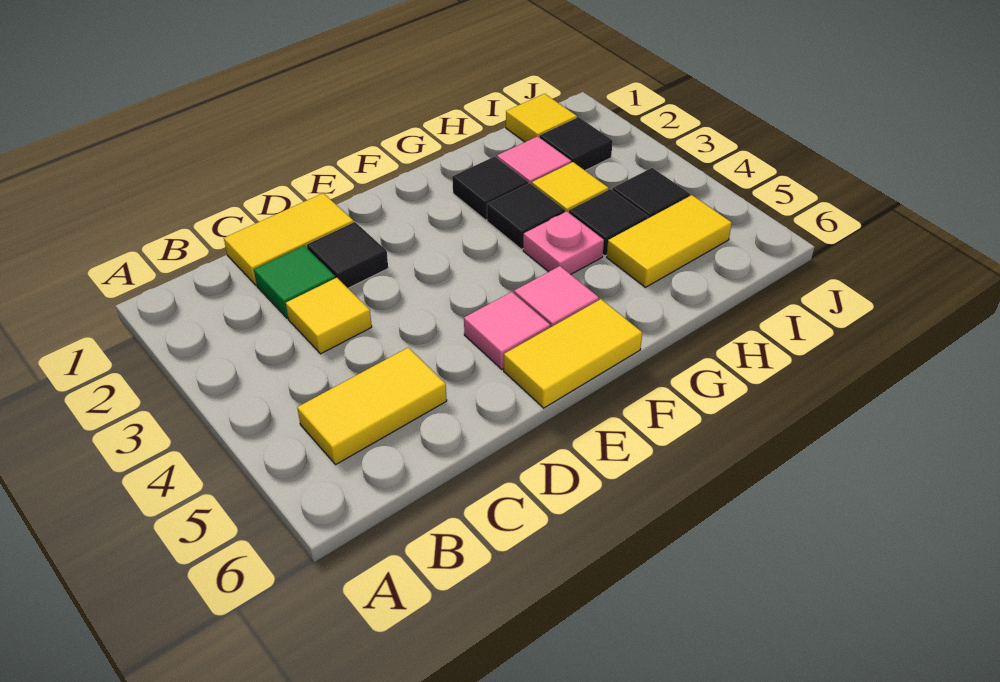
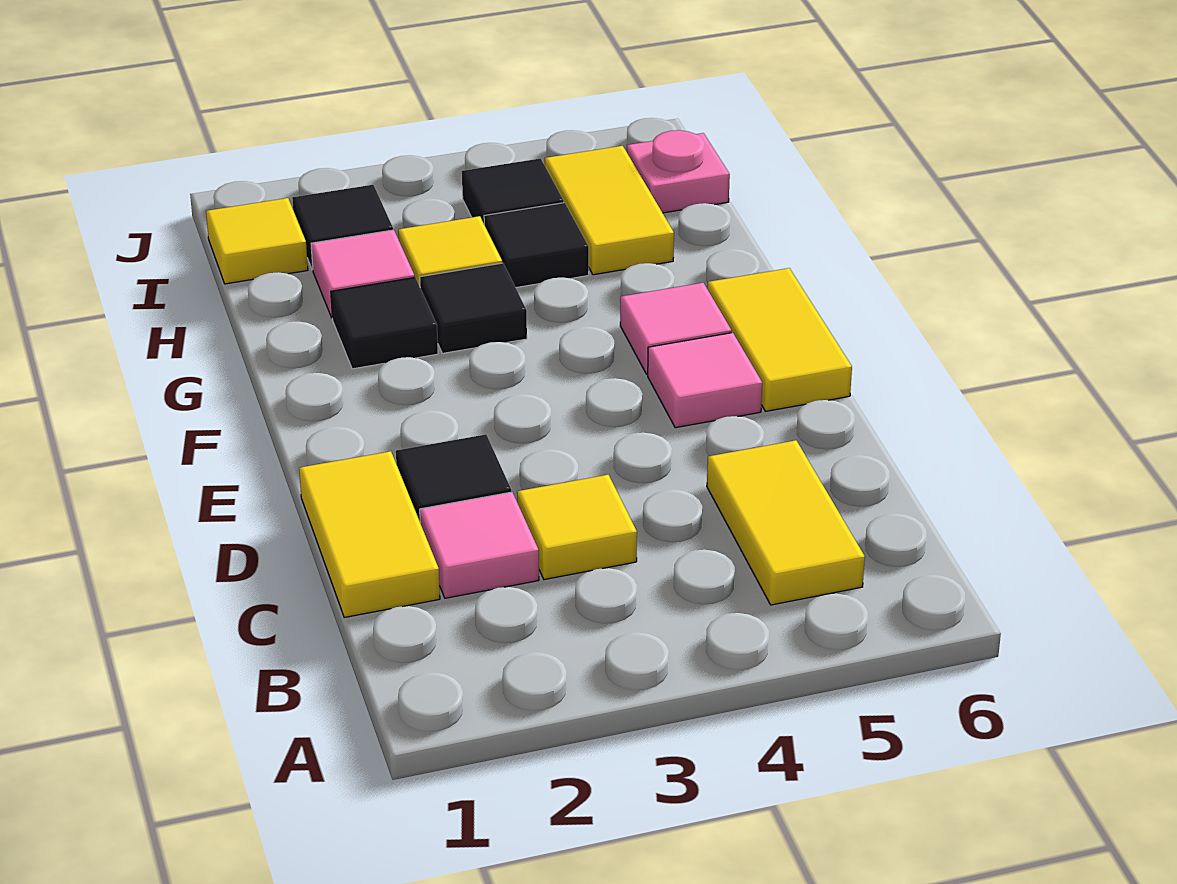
green tile C2 level 1 -> pink tile C2 level 1
pink plate G4 level 1 -> pink plate I6 level 1

